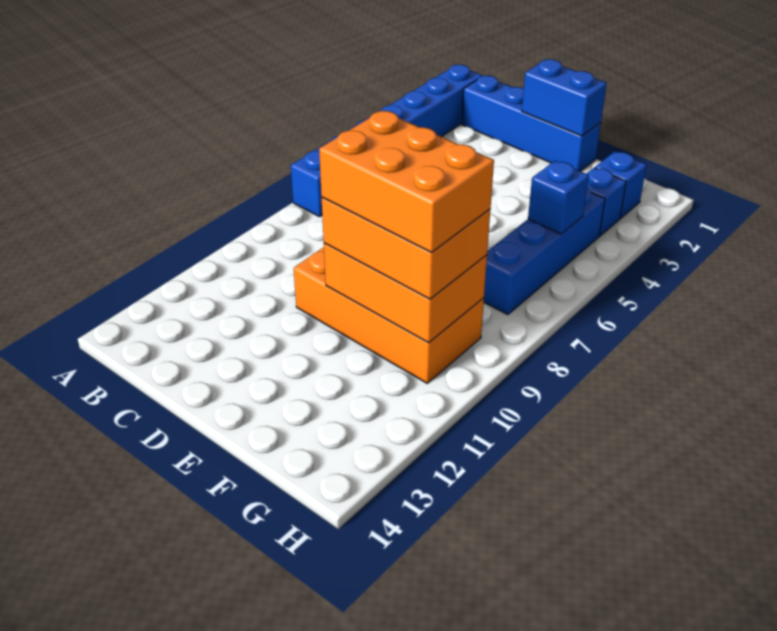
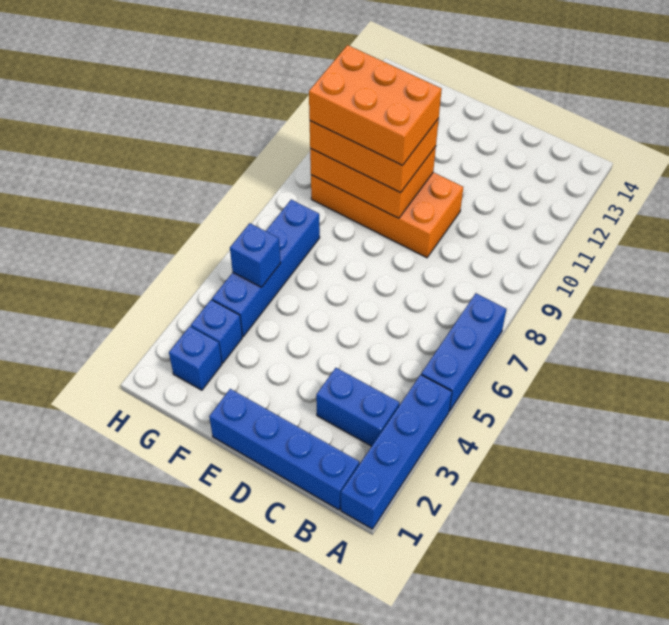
blue brick D1:E1 level 2 -> blue brick B3:C3 level 1

